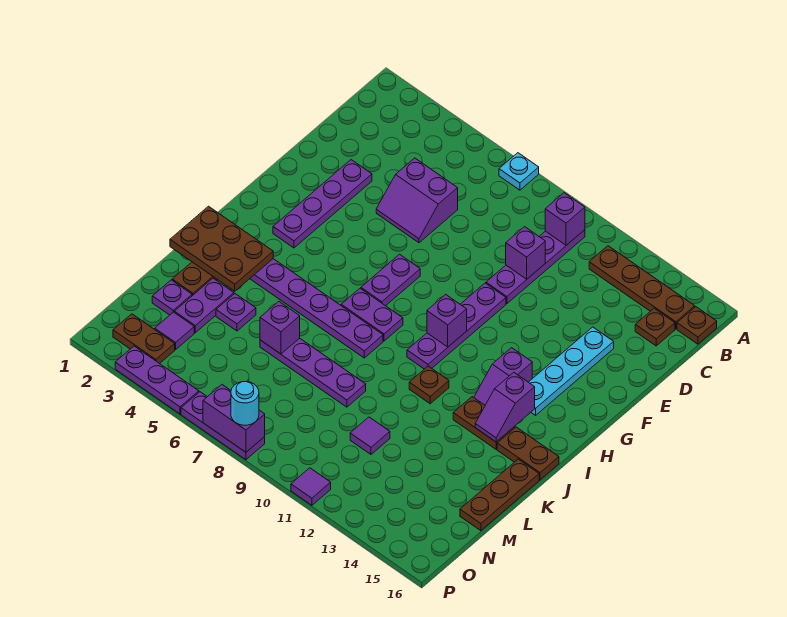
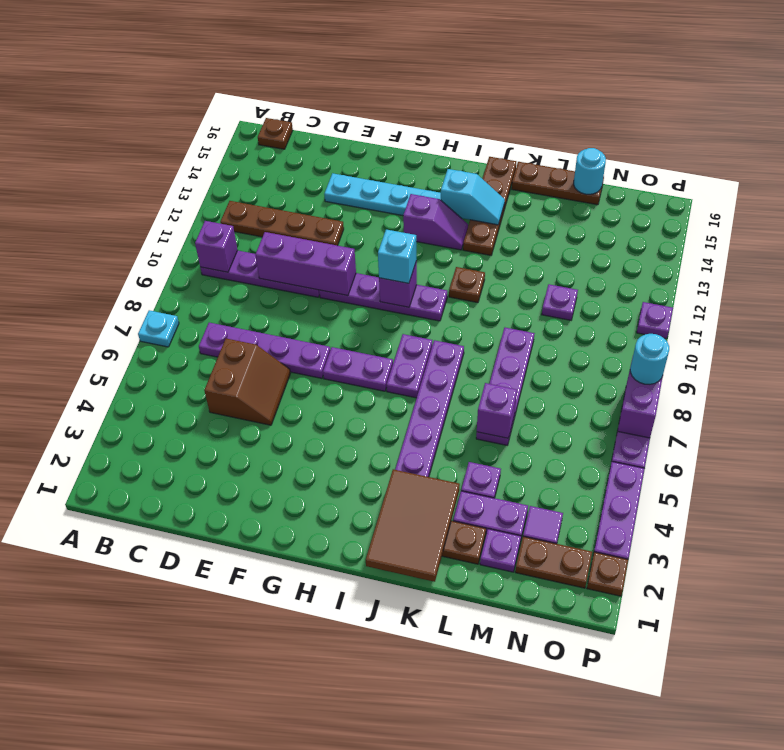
brown plate B12:B15 level 1 -> brown plate B12:E12 level 1
brown plate C15 level 1 -> brown plate P2 level 1
purple slope D5:E6 level 1 top D -> brown slope D5:E6 level 1 top D
purple brick D10 level 2 -> purple brick D10:F10 level 2
purple plate E3:H3 level 1 -> purple plate C7:F7 level 1
none -> cyan brick H10 level 3
purple slope I14:J14 level 2 top I -> cyan slope I14:J14 level 2 top I
brown plate J1:K3 level 2 -> brown tile J1:K3 level 2
purple tile M11 level 1 -> purple plate M11 level 1
none -> cyan round brick M16 level 2
brown plate O2:O3 level 1 -> brown plate N2:O2 level 1
purple tile P11 level 1 -> purple plate P11 level 1

